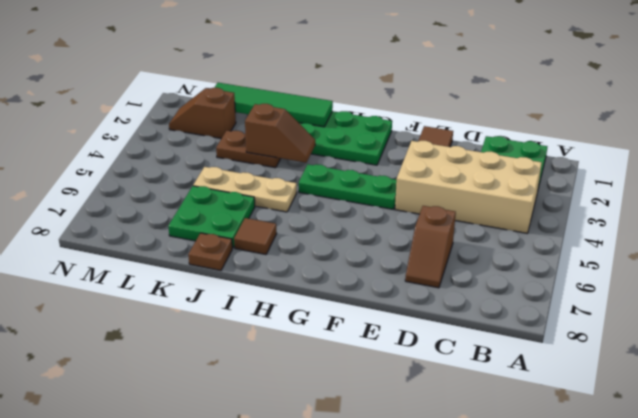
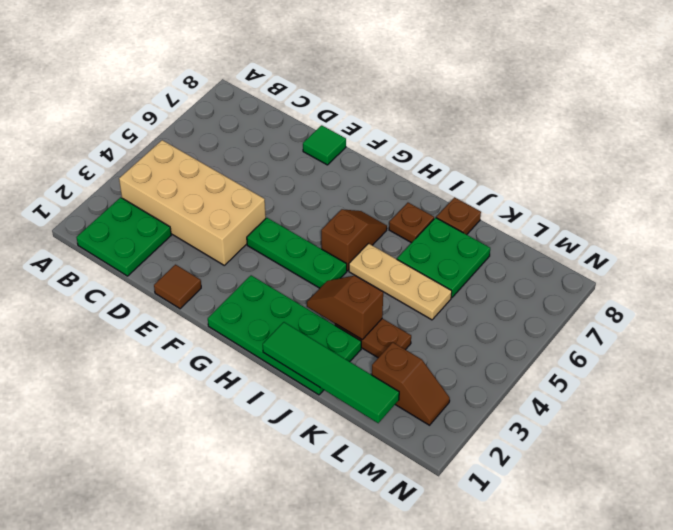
brown slope D6:D7 level 1 top 6 -> brown slope H5:H6 level 1 top 5
none -> green tile E8 level 1
brown tile I7 level 1 -> brown plate I7 level 1

